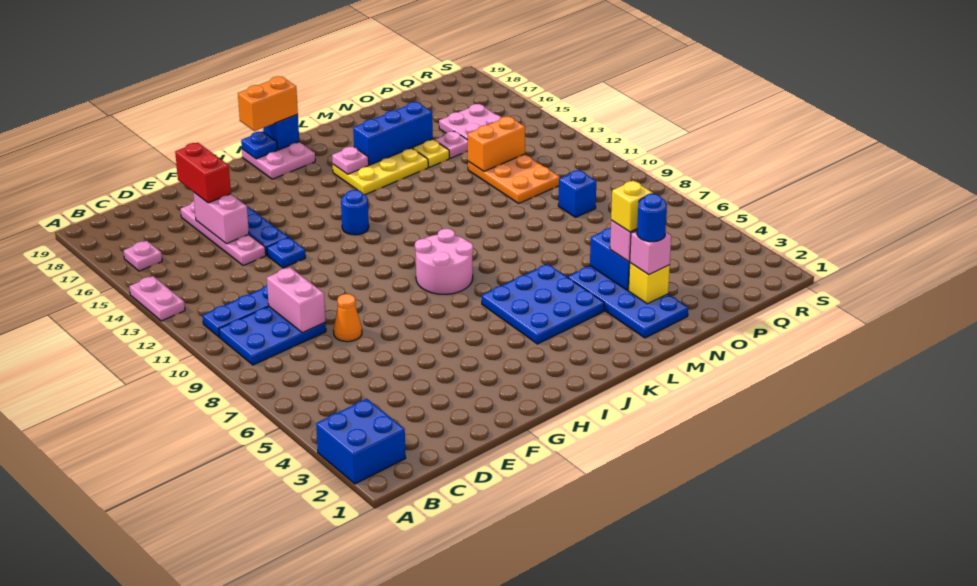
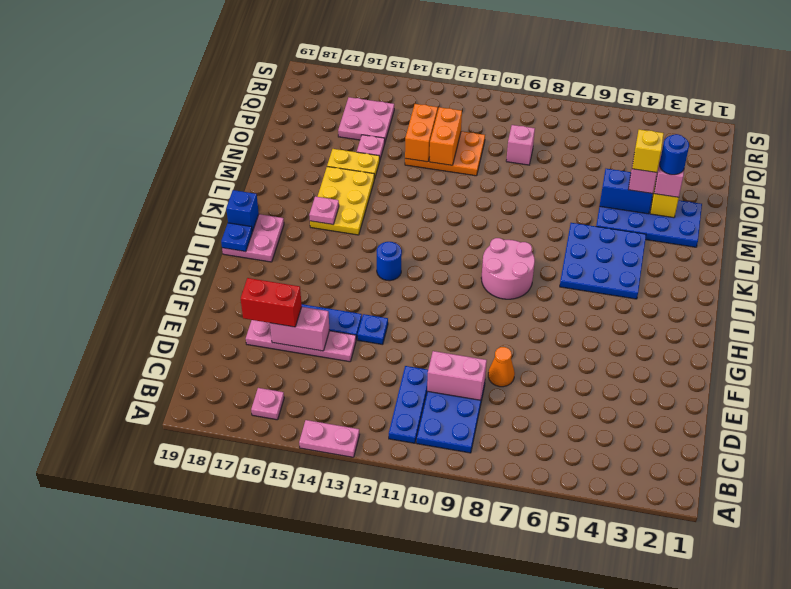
blue brick A2:B3 level 1 -> none
orange brick I19:J19 level 3 -> orange brick O12:P12 level 2
blue brick L16:N16 level 2 -> none
blue brick P9 level 1 -> pink brick P9 level 1

